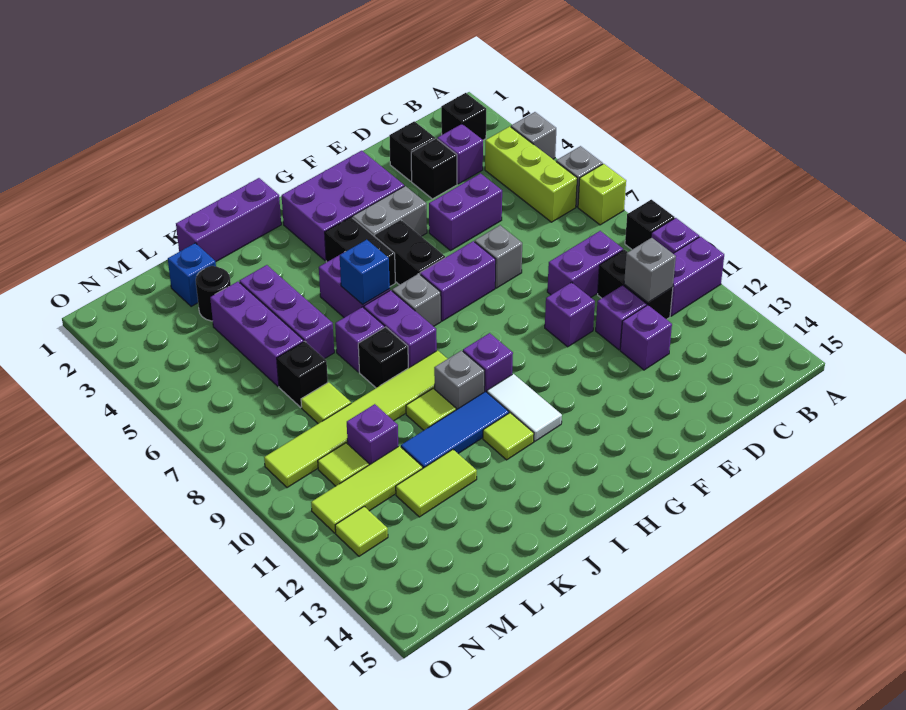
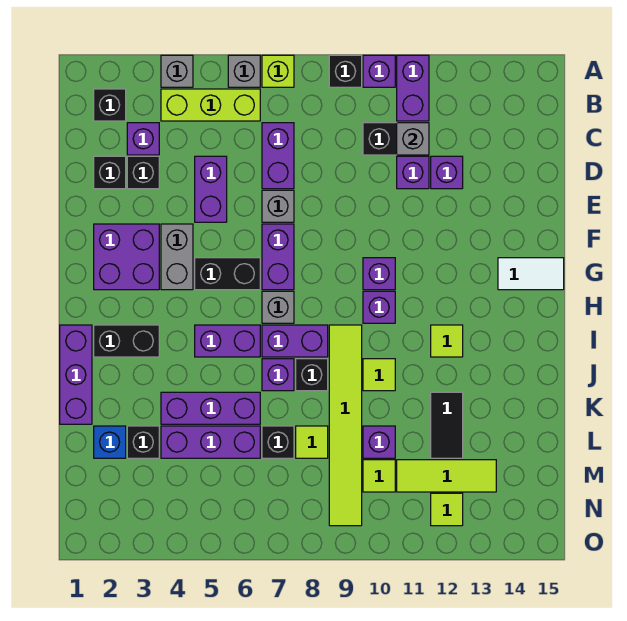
purple brick C9:D9 level 1 -> purple brick C7:D7 level 1
purple brick E10 level 1 -> purple brick G10 level 1
purple brick F2:H3 level 1 -> purple brick F2:G3 level 1
black brick H4:H5 level 1 -> black brick I2:I3 level 1
white tile H11:H12 level 1 -> white tile G14:G15 level 1
blue brick I6 level 2 -> none
grey brick I10 level 1 -> none
blue tile I11:K11 level 1 -> none
lime tile K12:L12 level 1 -> black tile K12:L12 level 1
black round brick L3 level 1 -> black brick L3 level 1
lime tile L11:N11 level 1 -> lime tile M11:M13 level 1

